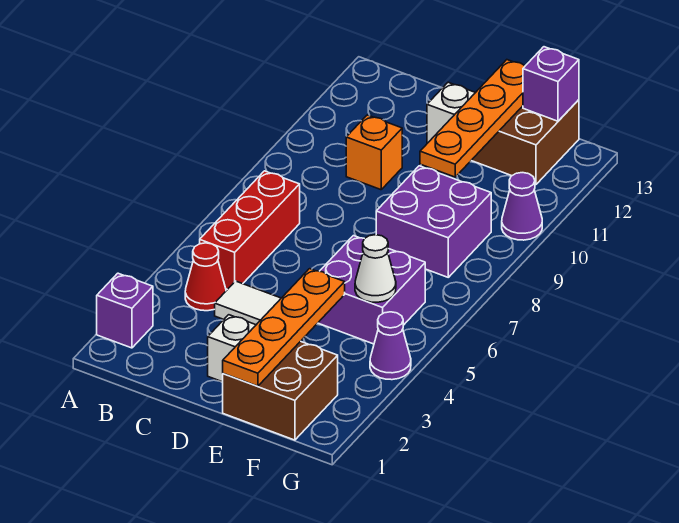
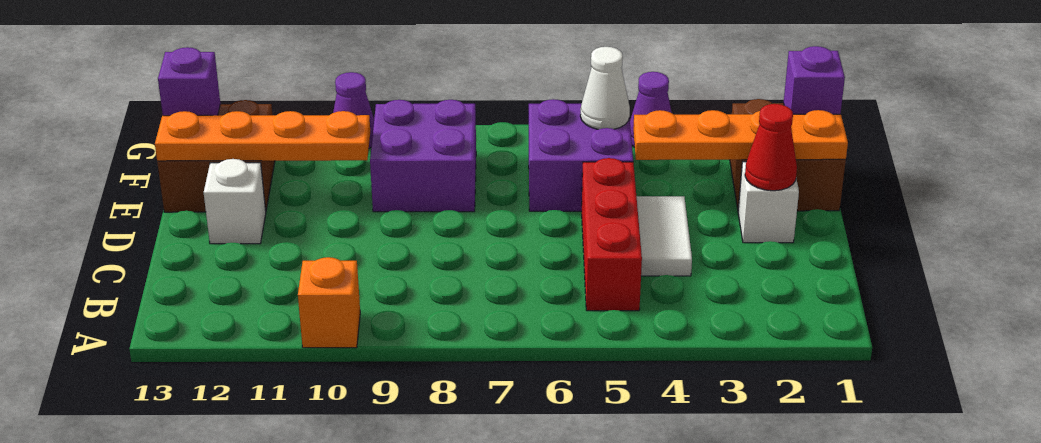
purple brick A2 level 1 -> purple brick F1 level 2
red cone B4 level 1 -> red cone D2 level 2
red brick B5:B7 level 1 -> red brick B5:D5 level 1
orange brick C10 level 1 -> orange brick A10 level 1

